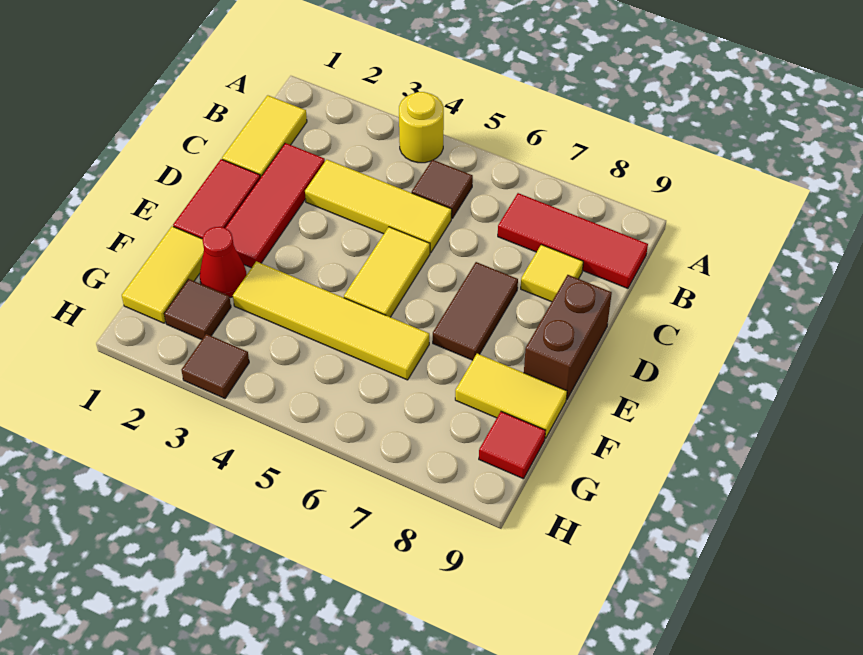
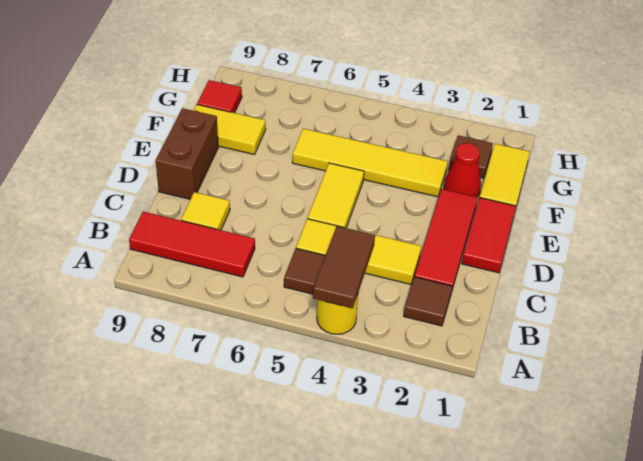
yellow tile B1:C1 level 1 -> none
brown tile D7:E7 level 1 -> brown tile A4:B4 level 2
brown tile H3 level 1 -> brown tile B2 level 1

